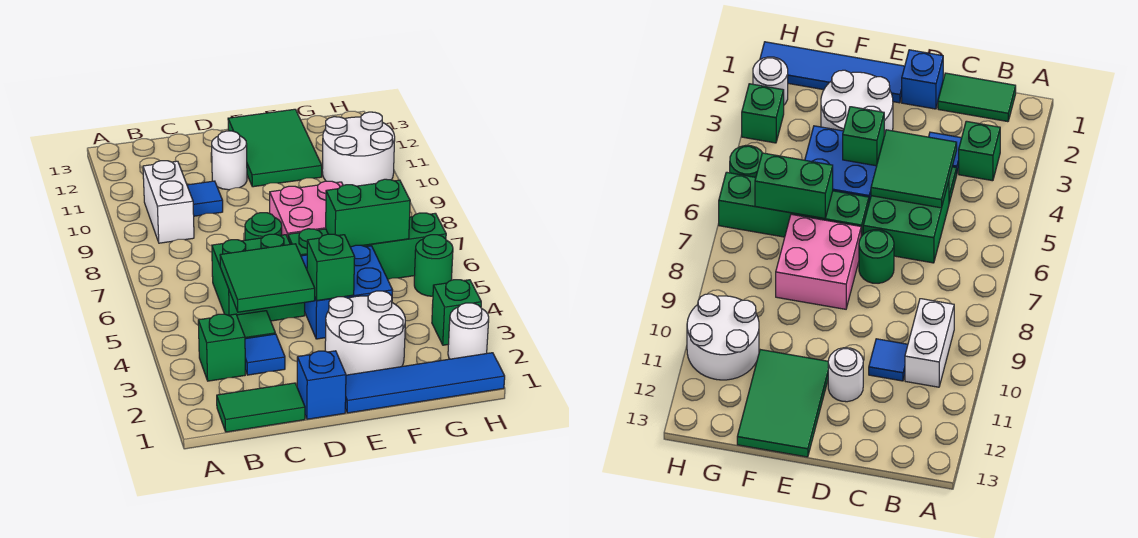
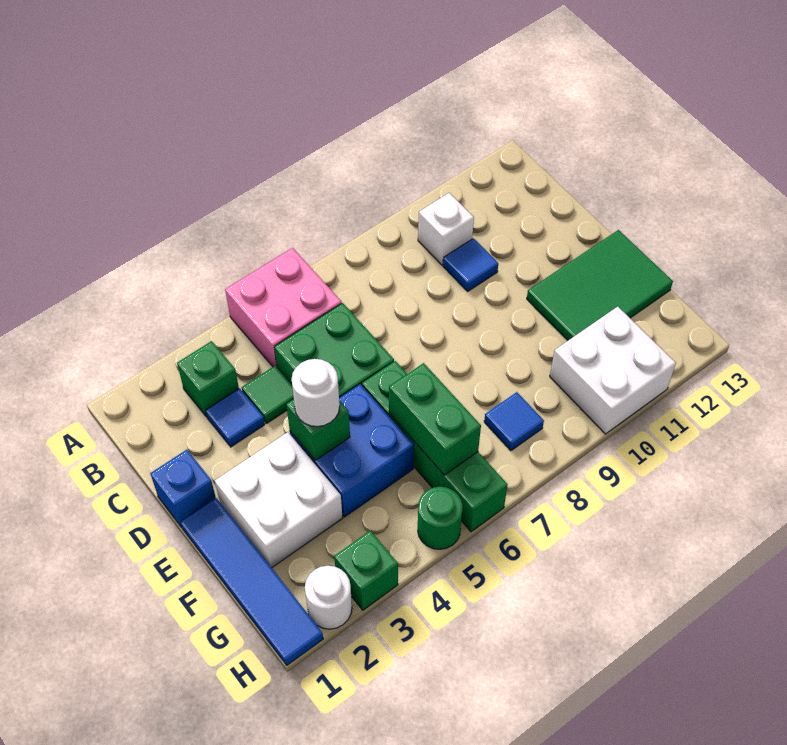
green tile B1:C1 level 1 -> none
white brick B9:B10 level 1 -> white brick B10 level 1
green tile C4:D5 level 2 -> none
green round brick D7 level 1 -> none
white round brick D11 level 1 -> white round brick E4 level 3
white round brick E2:F3 level 1 -> white brick E2:F3 level 1
pink brick E7:F8 level 1 -> pink brick A5:B6 level 1
none -> blue tile G8 level 1
white round brick G10:H11 level 1 -> white brick G10:H11 level 1

